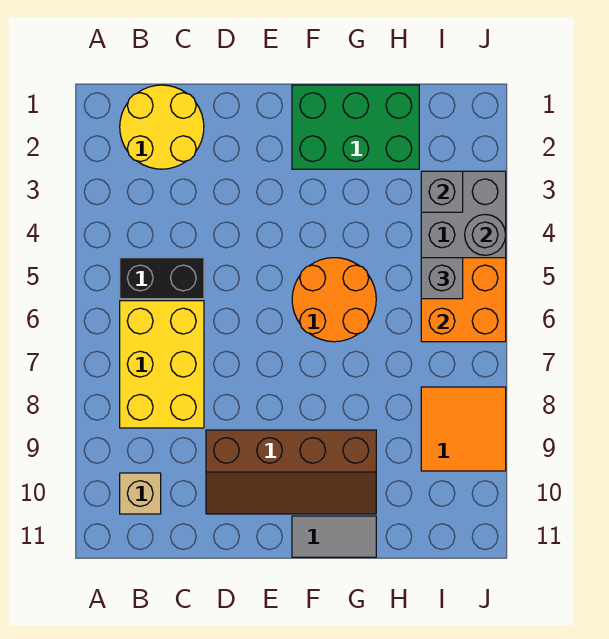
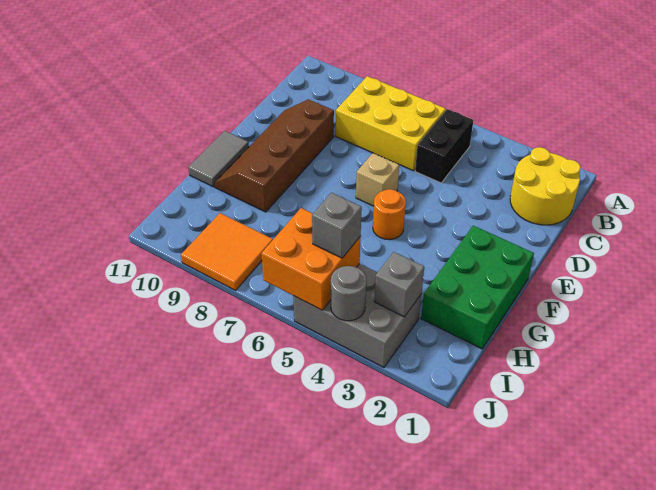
tan brick B10 level 1 -> tan brick E6 level 1
orange round brick F5:G6 level 1 -> orange round brick F5 level 1

